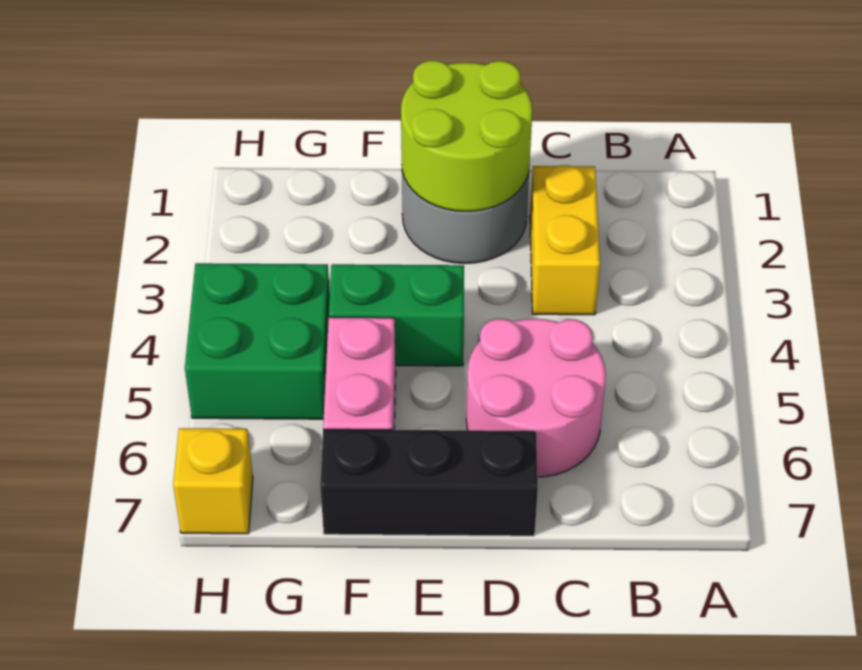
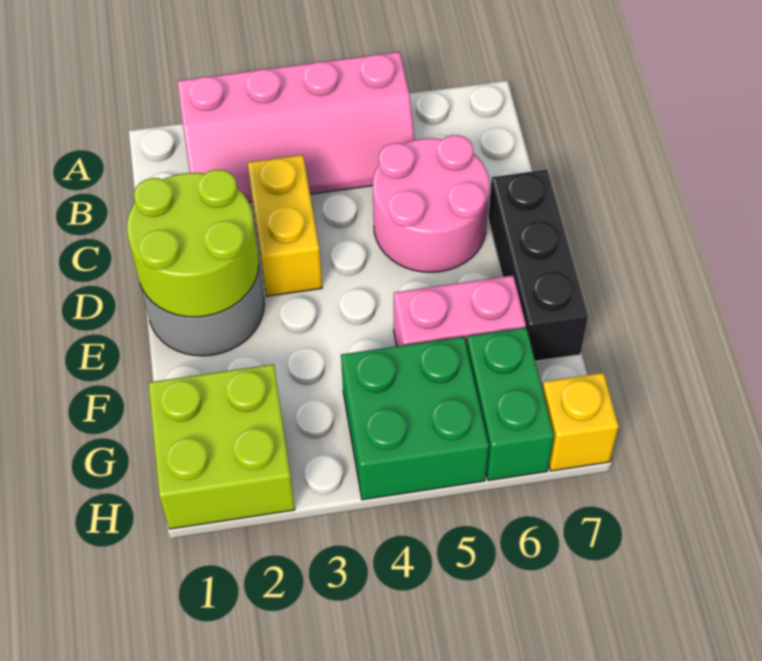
none -> pink slope A2:B5 level 1 top A
yellow brick C2:C3 level 1 -> yellow brick C3:D3 level 1
green brick E4:F4 level 1 -> green brick G6:H6 level 1
none -> lime brick G1:H2 level 1

